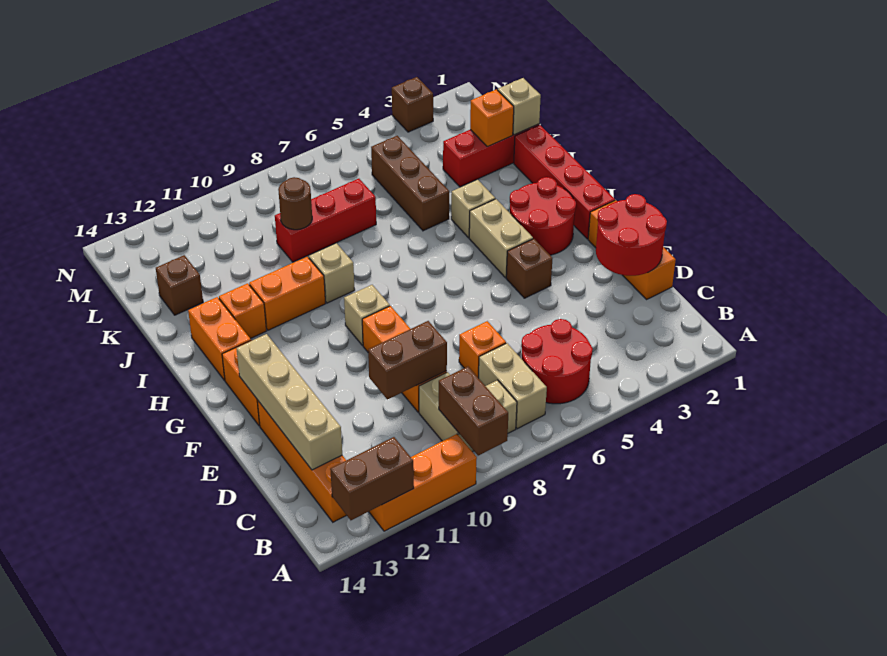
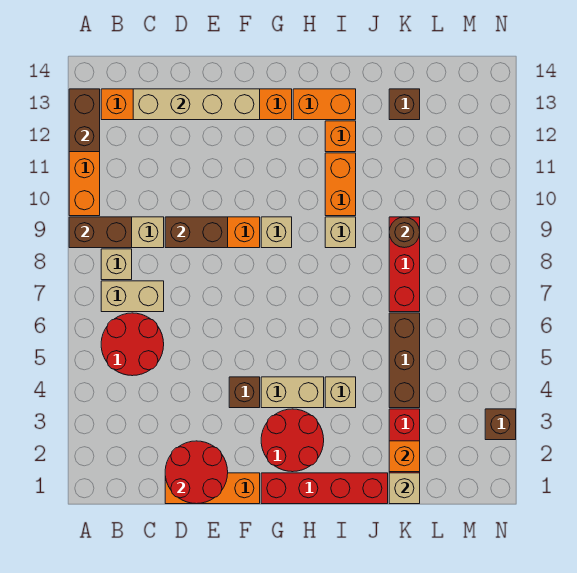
orange brick D7 level 1 -> none
brown brick D9:D10 level 2 -> brown brick D9:E9 level 2
brown brick J5:L5 level 1 -> brown brick K4:K6 level 1

